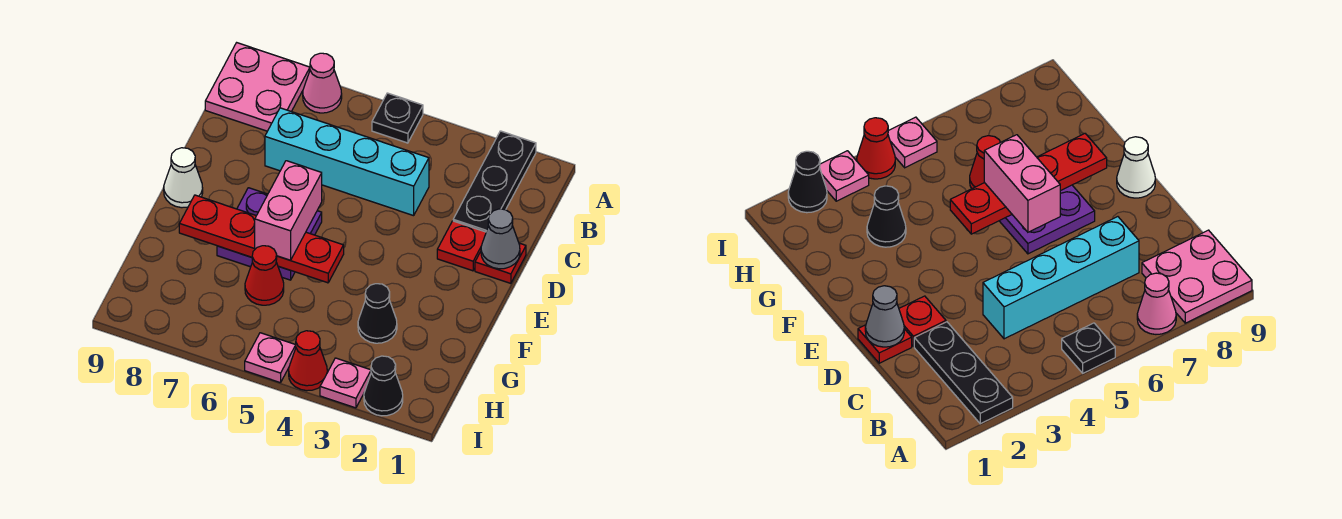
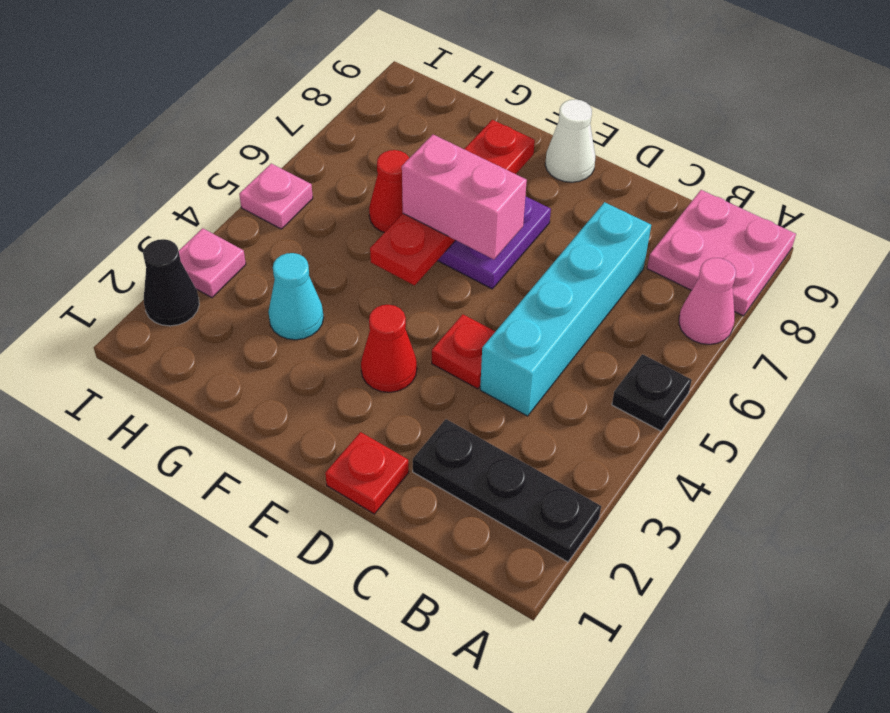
grey cone D1 level 2 -> none
red plate D2 level 1 -> red plate D4 level 1
black cone G3 level 1 -> cyan cone G3 level 1
red cone I4 level 1 -> red cone E3 level 1

